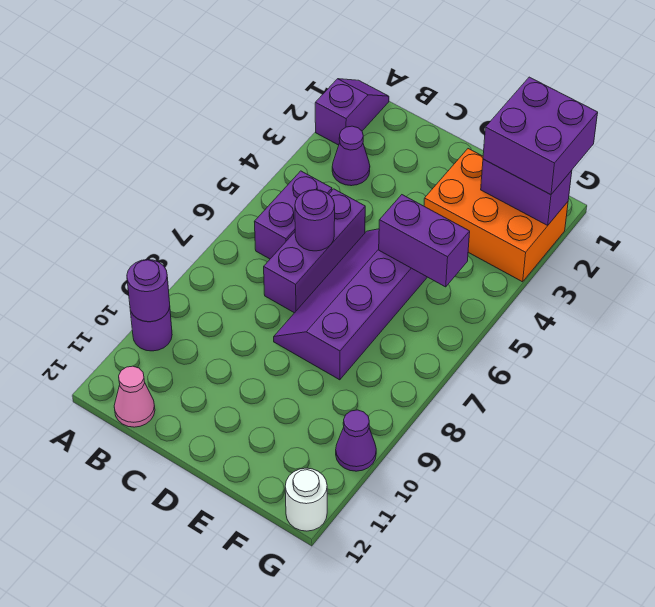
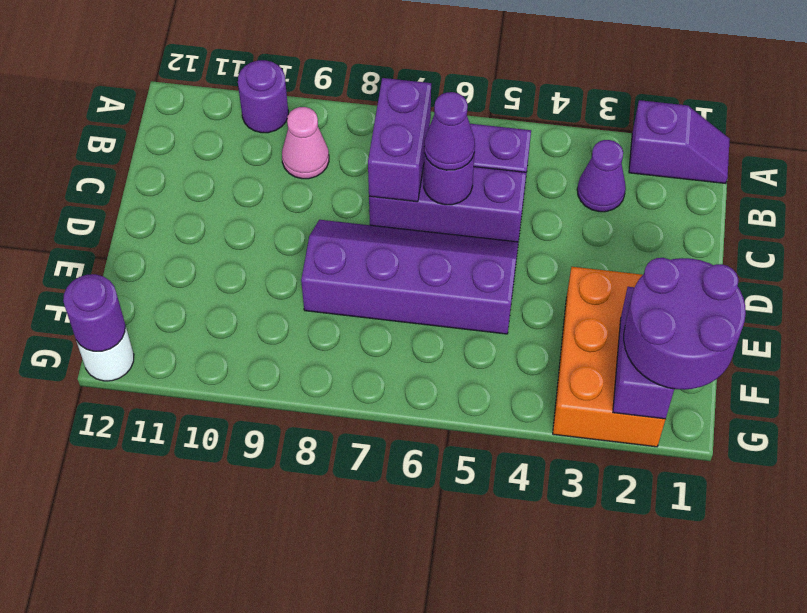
purple round brick A10 level 2 -> purple round brick G12 level 2
pink cone B12 level 1 -> pink cone B9 level 1
purple brick E5:F5 level 2 -> purple brick B7:C7 level 2
purple brick F1:G2 level 3 -> purple round brick F1:G2 level 3
purple cone G10 level 1 -> purple cone C6 level 3

